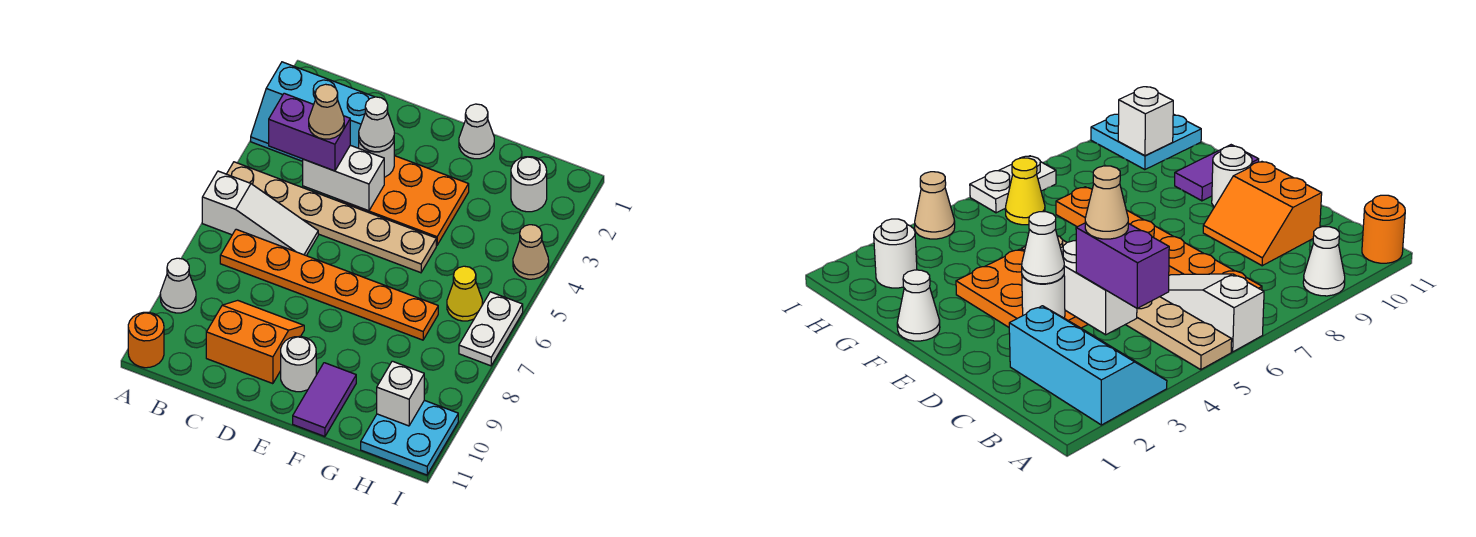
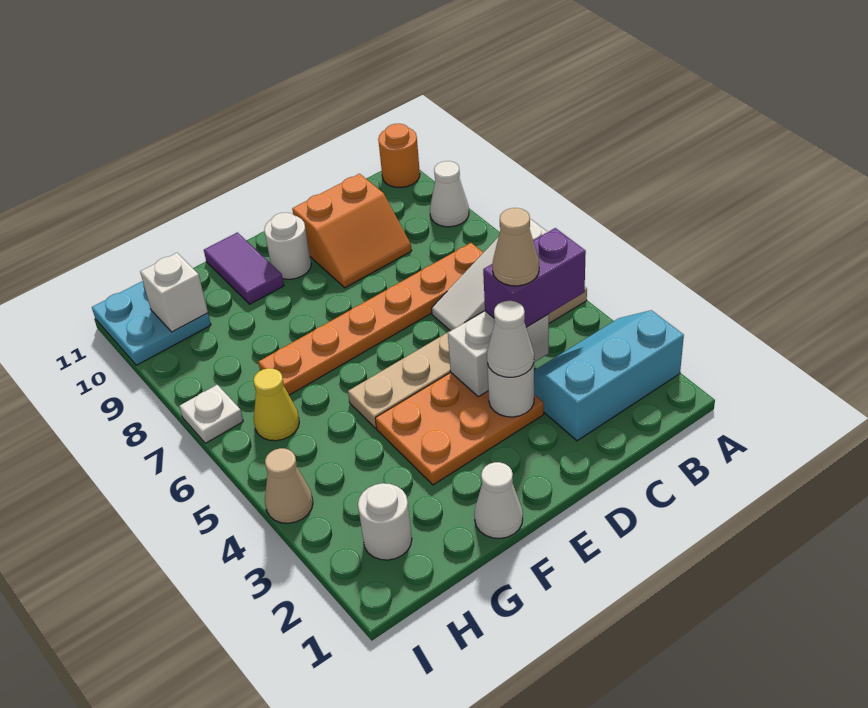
white plate I6:I7 level 1 -> white plate I7 level 1

